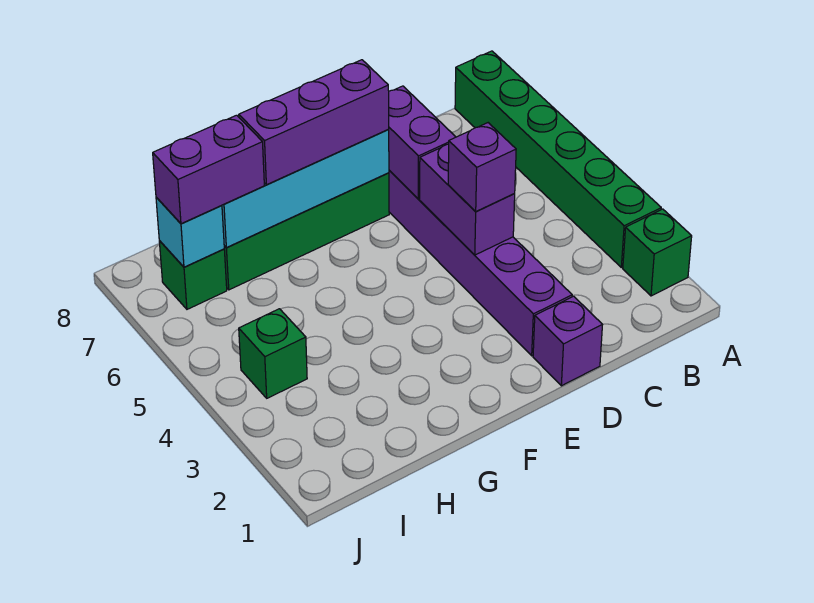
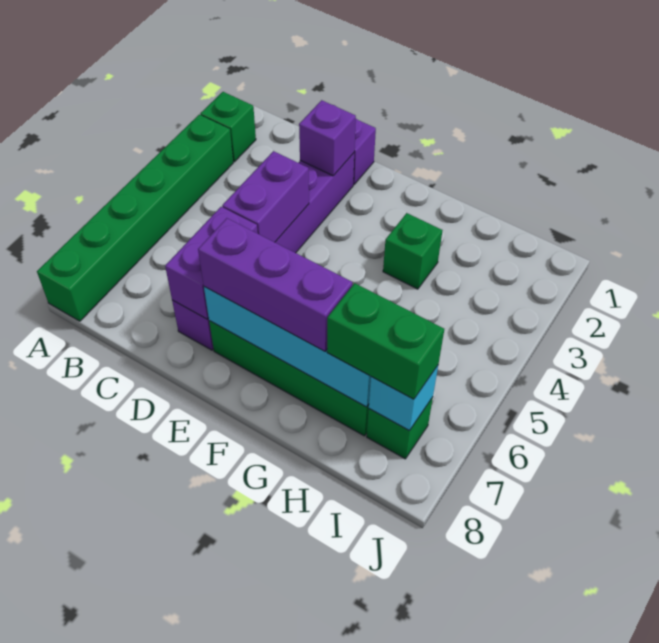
purple brick D4 level 3 -> purple brick D2 level 2
purple brick H7:I7 level 3 -> green brick H7:I7 level 3
green brick I4 level 1 -> green brick G3 level 1

